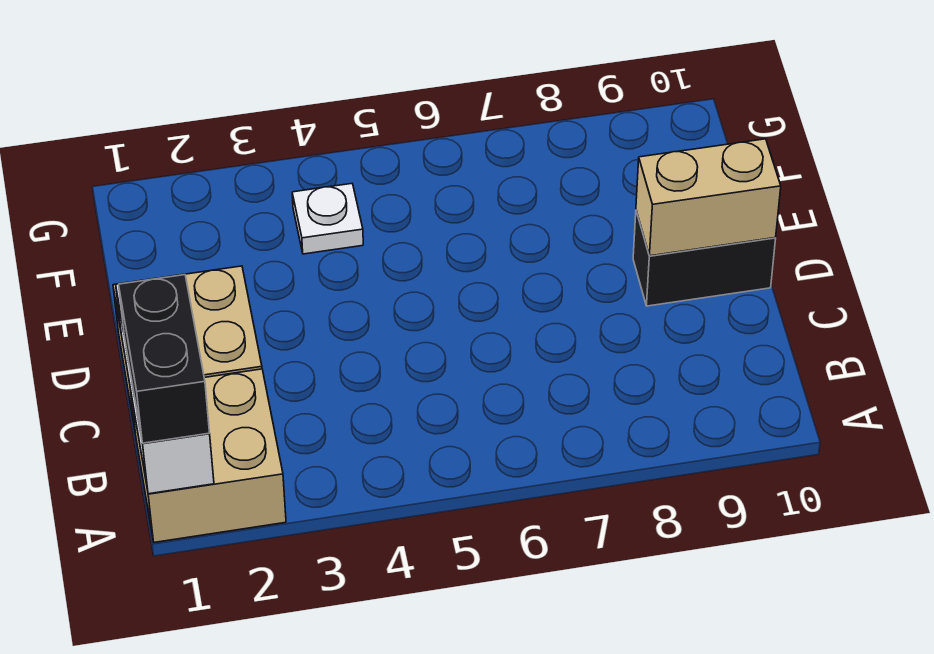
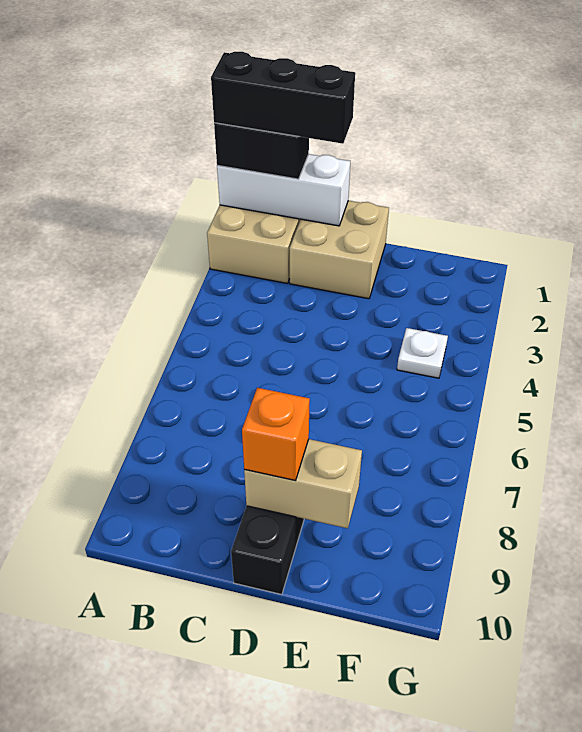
none -> black brick A1:C1 level 4
tan brick D9:D10 level 2 -> tan brick D9:E9 level 2
none -> orange brick D9 level 3

